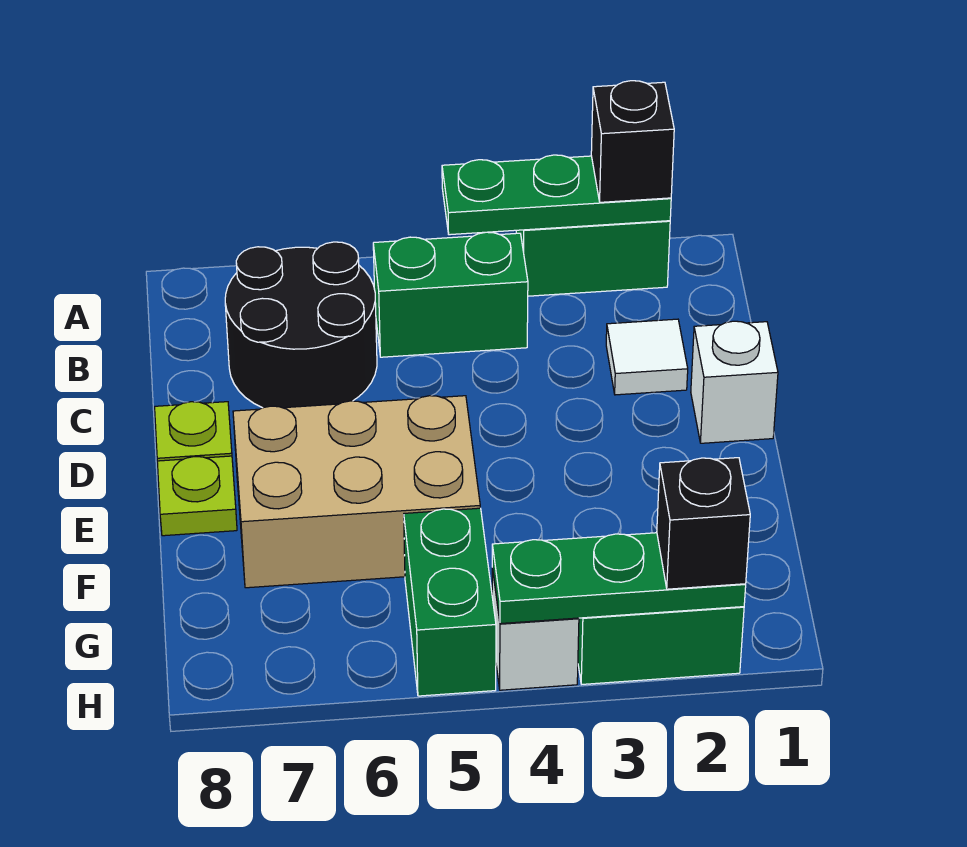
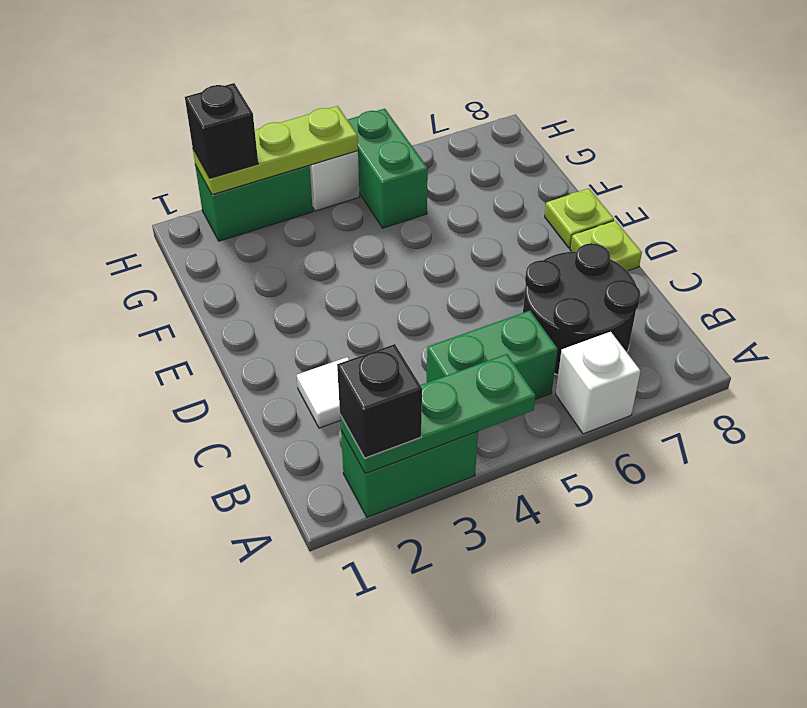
white brick D1 level 1 -> white brick A6 level 1
tan brick E5:F7 level 1 -> none
green plate H2:H4 level 2 -> lime plate H2:H4 level 2

